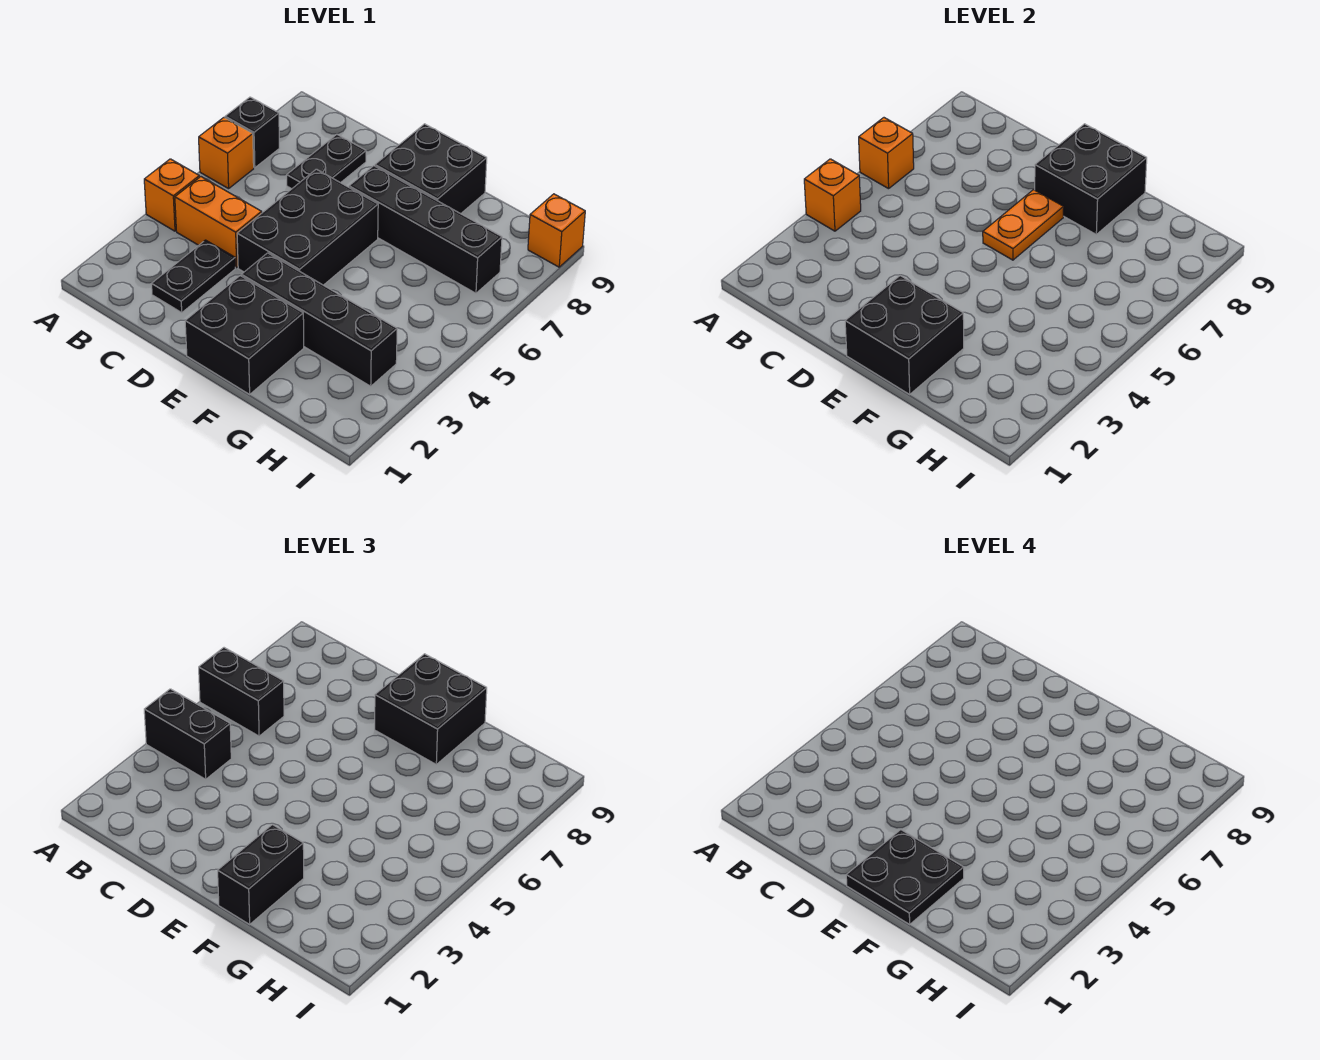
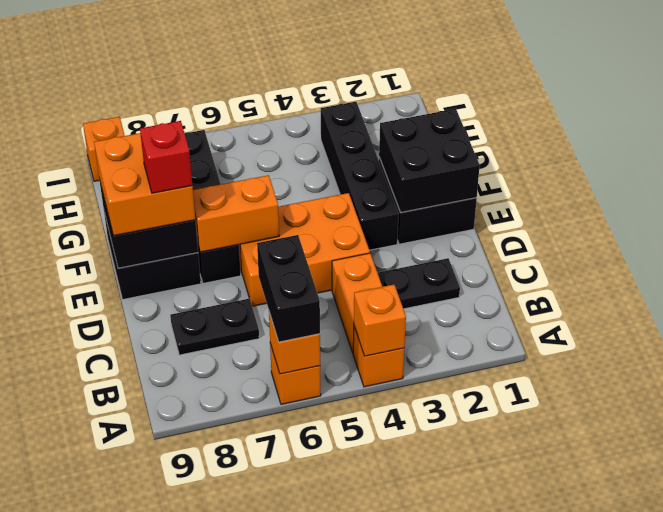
black brick A4:B4 level 3 -> none
black brick A7 level 1 -> none
black brick D4:E6 level 1 -> orange brick D4:E6 level 1
black plate E1:F2 level 4 -> none
orange plate E6:E7 level 2 -> orange brick E6:E7 level 2
black brick E8:F9 level 3 -> orange brick E8:F9 level 3
none -> red brick E8 level 4
black brick F1:F2 level 3 -> none

